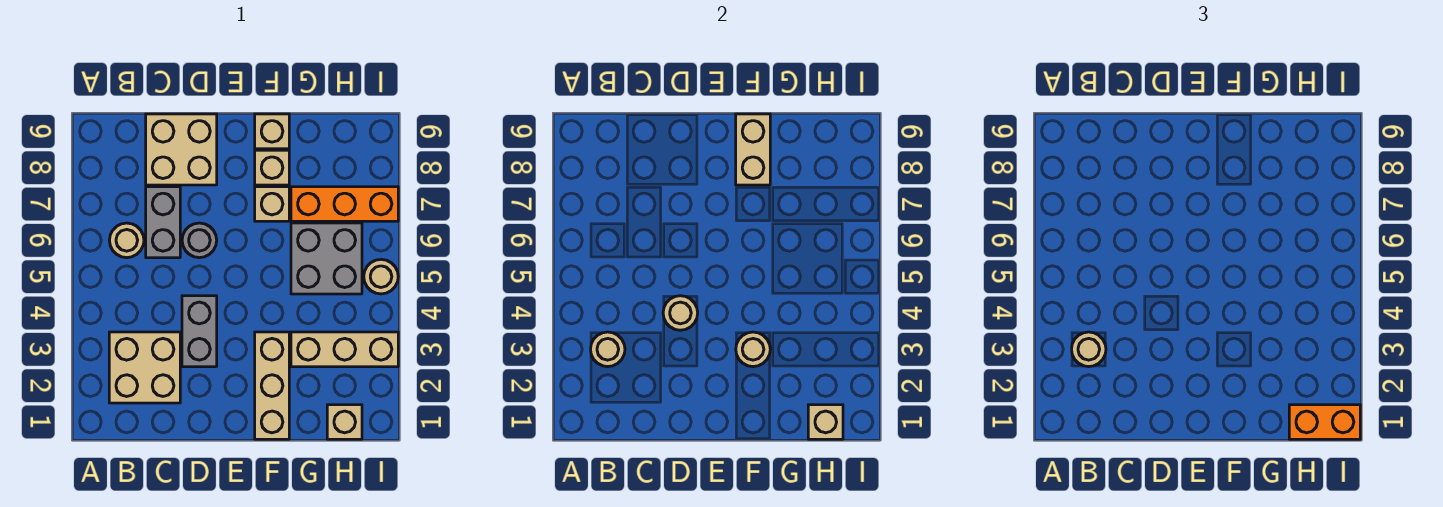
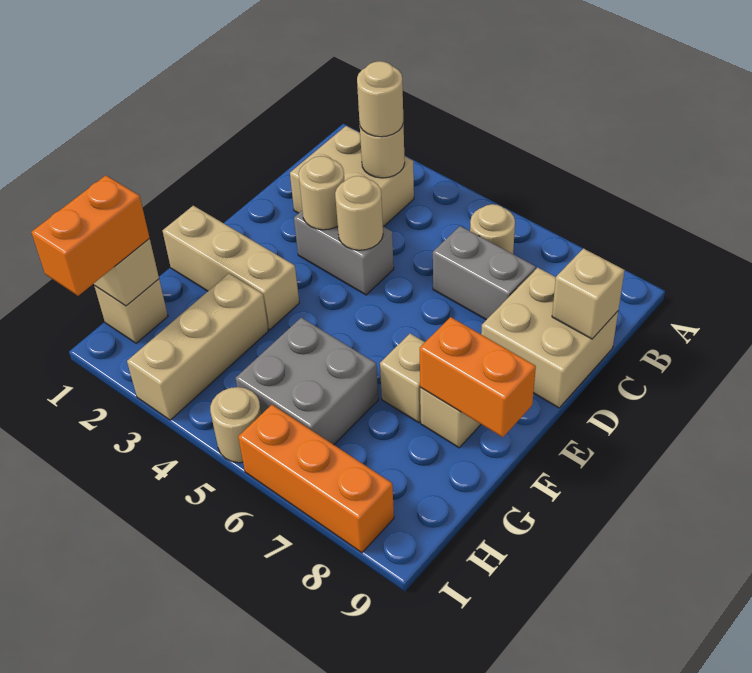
grey round brick D6 level 1 -> none
tan round brick F3 level 2 -> tan round brick D3 level 2
tan brick F8:F9 level 2 -> orange brick F8:F9 level 2
tan brick F9 level 1 -> tan brick C9 level 2
orange brick G7:I7 level 1 -> orange brick I6:I8 level 1

